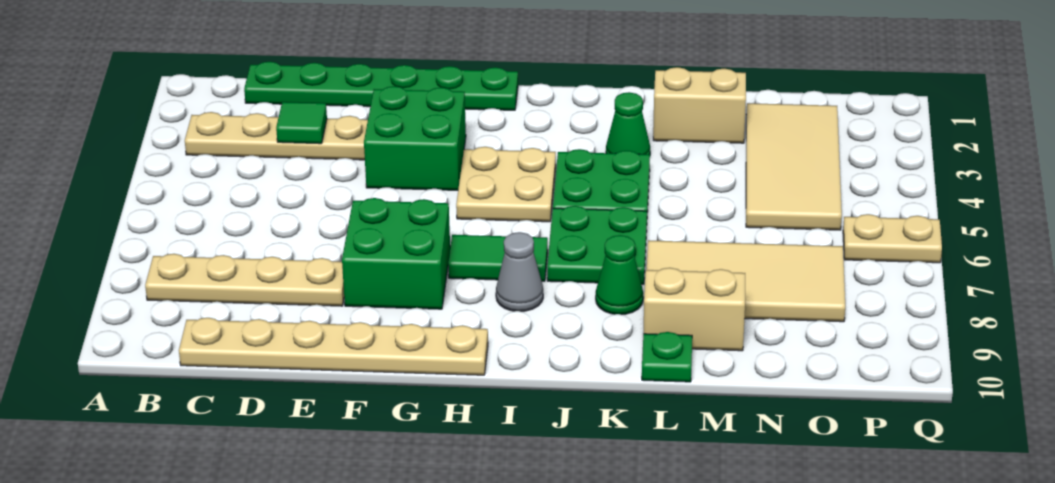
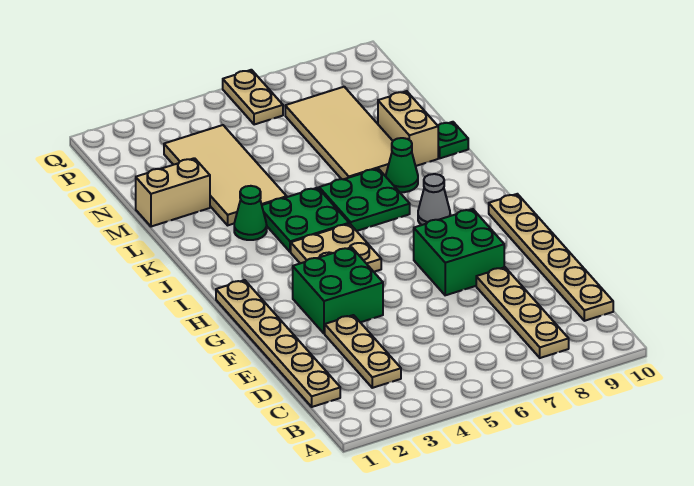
tan plate B3:E3 level 1 -> tan plate C3:E3 level 1
green plate C1:H1 level 1 -> tan plate C1:H1 level 1
green tile D3 level 2 -> none
green tile H7:I7 level 1 -> none
tan brick L2:M2 level 1 -> tan brick M1:M2 level 1
tan tile N2:O5 level 1 -> tan tile L3:O4 level 1

